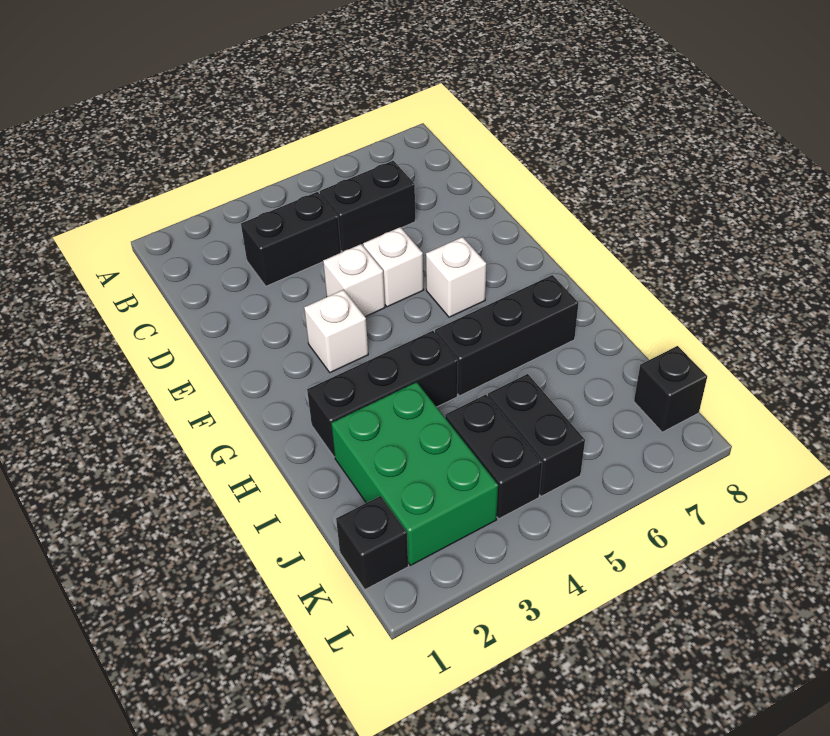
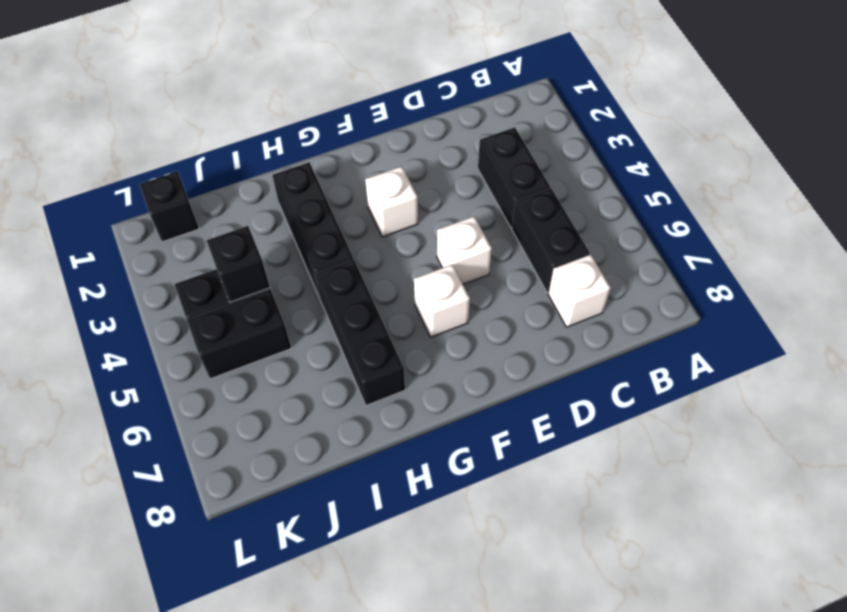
white brick E4 level 1 -> white brick C7 level 1
green brick I2:K3 level 1 -> none
black brick K8 level 1 -> black brick J4 level 2

